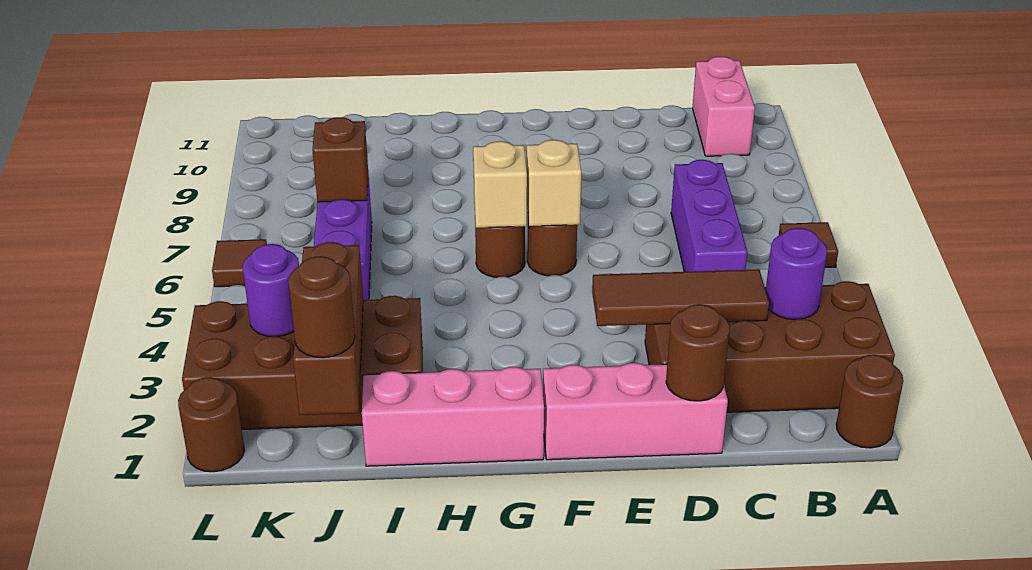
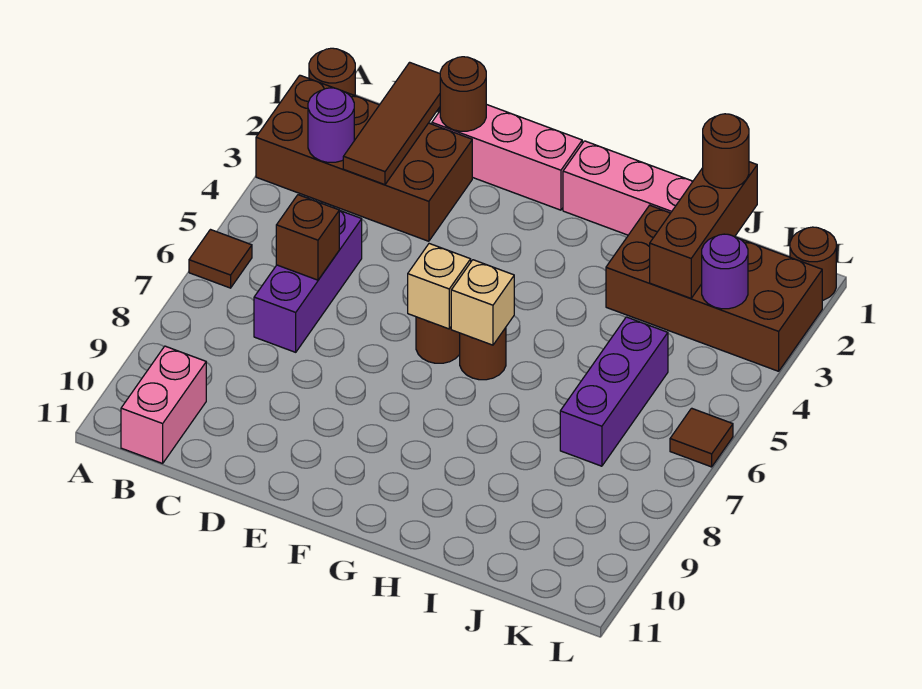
brown tile C3:E3 level 2 -> brown tile C1:C3 level 2
brown brick J7 level 2 -> brown brick C6 level 2

